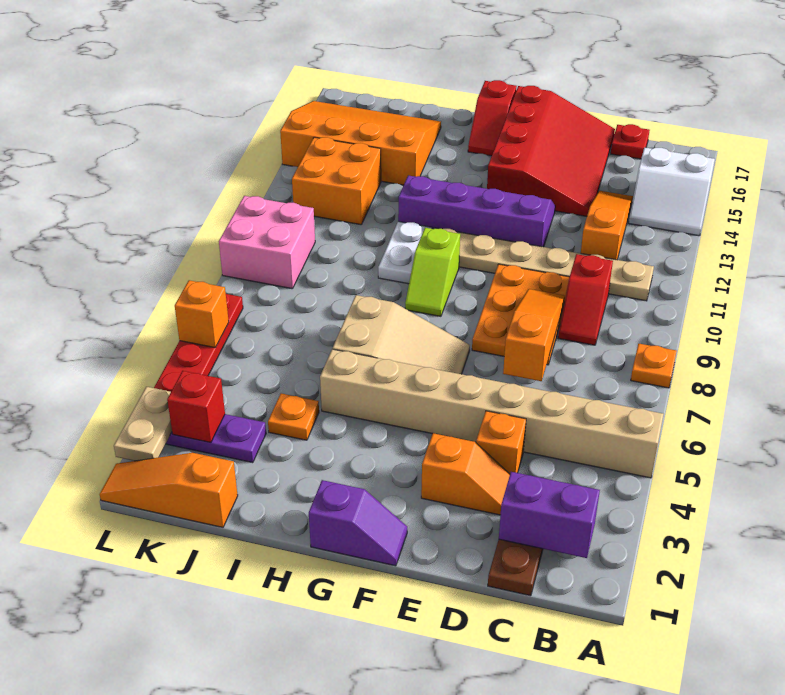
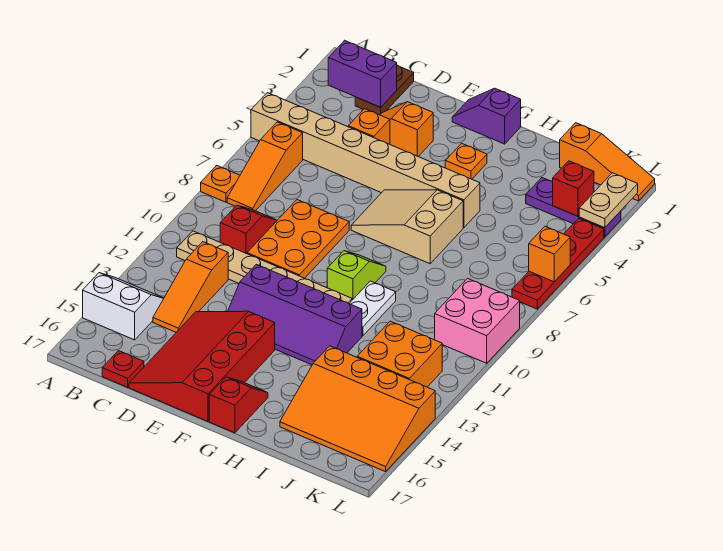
orange slope D7:D9 level 2 top 7 -> orange slope B6:B8 level 1 top 6
orange plate I4 level 1 -> orange plate G3 level 1

